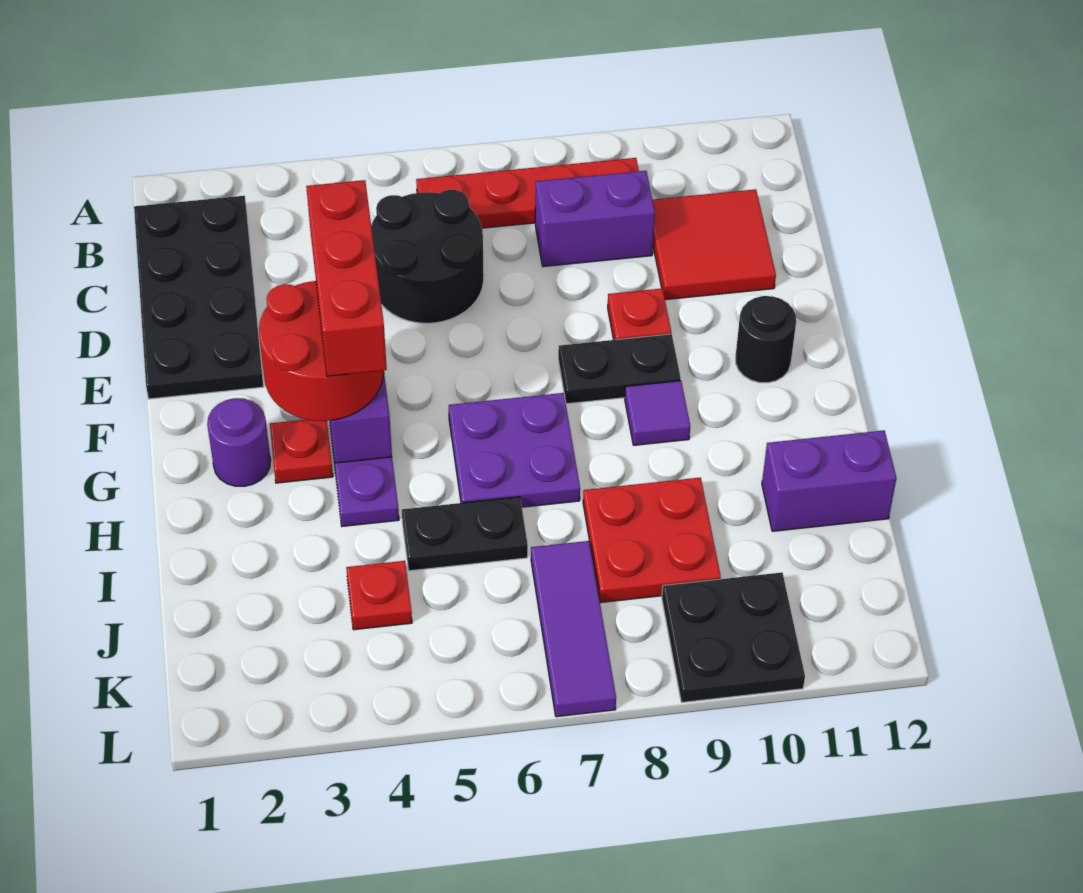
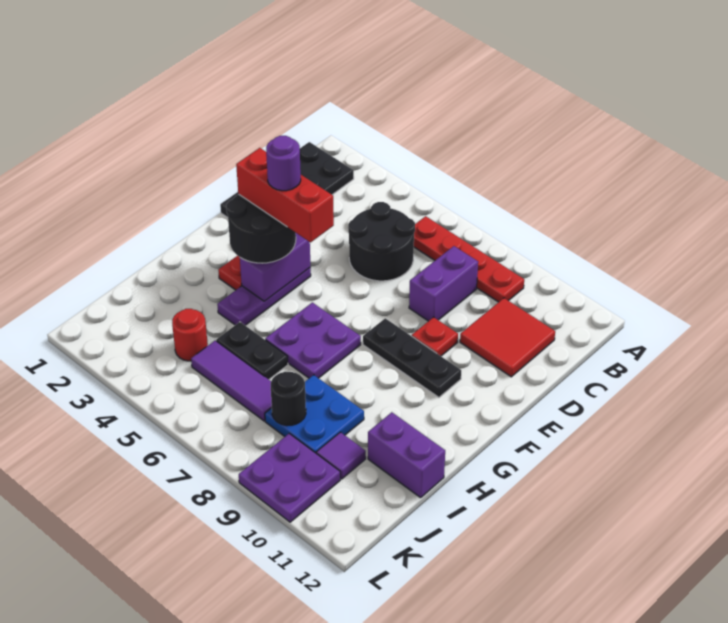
purple brick C8:C9 level 1 -> purple brick C8:D8 level 1
red brick E4:G4 level 4 -> red brick F3:F5 level 4
red round brick F3:G4 level 3 -> black round brick F3:G4 level 3
black plate F8:F9 level 1 -> black plate F8:F10 level 1
black round brick F11 level 1 -> black round brick J8 level 2
purple round brick G2 level 1 -> purple round brick F4 level 5
purple tile G9 level 1 -> purple tile J10 level 1
red plate I8:J9 level 1 -> blue plate I8:J9 level 1
red plate J4 level 1 -> red round brick J4 level 1
purple tile J7:L7 level 1 -> purple tile J5:J7 level 1
black plate K9:L10 level 1 -> purple plate K9:L10 level 1

